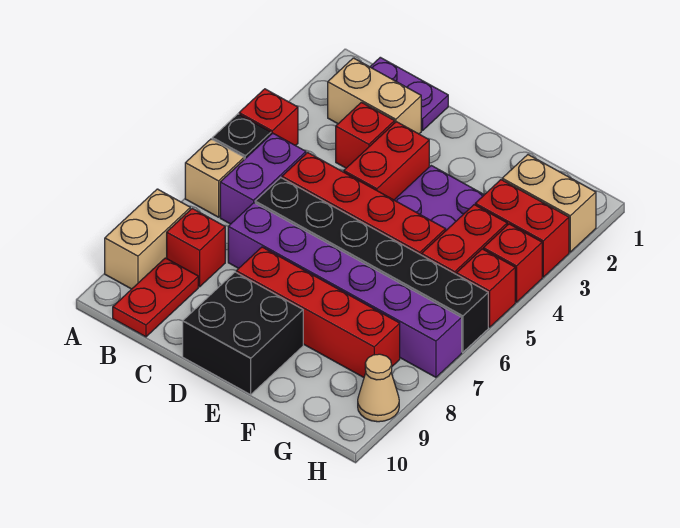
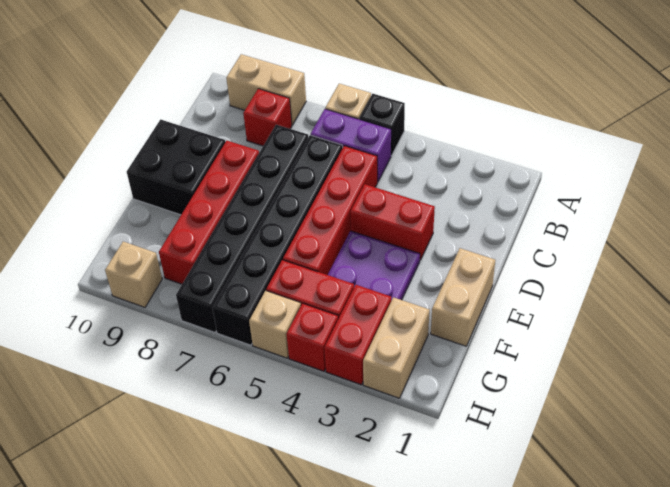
red brick A4 level 1 -> none
purple plate B1:C1 level 1 -> none
tan brick B2:C2 level 1 -> tan brick E1:F1 level 1
red plate B9:B10 level 1 -> none
red brick C3 level 1 -> none
purple brick C7:H7 level 1 -> black brick C7:H7 level 1
red brick H5 level 1 -> tan brick H5 level 1
tan cone H9 level 1 -> tan brick H9 level 1

